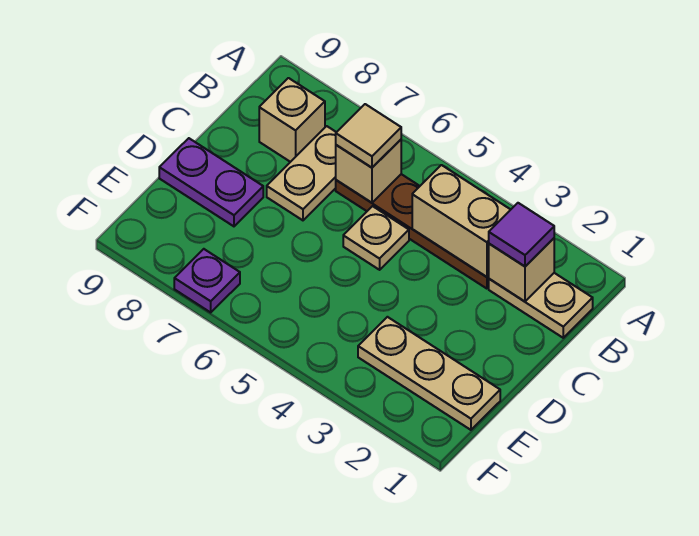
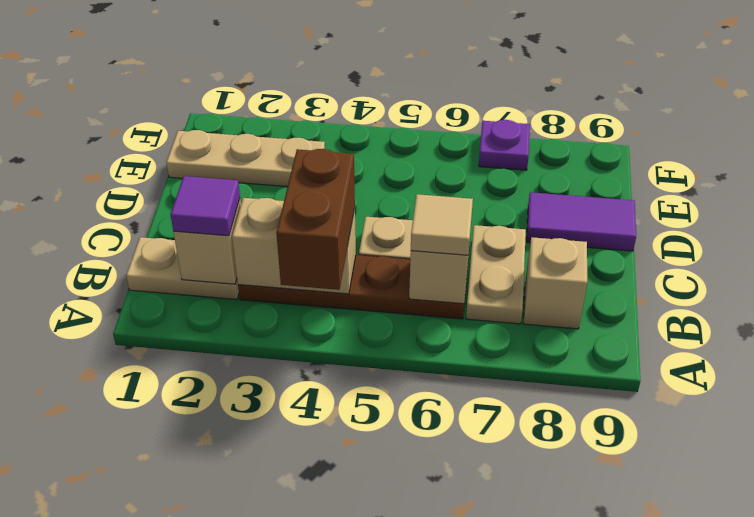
none -> brown brick A4:B4 level 3
purple plate D8:D9 level 1 -> purple tile D8:D9 level 1

